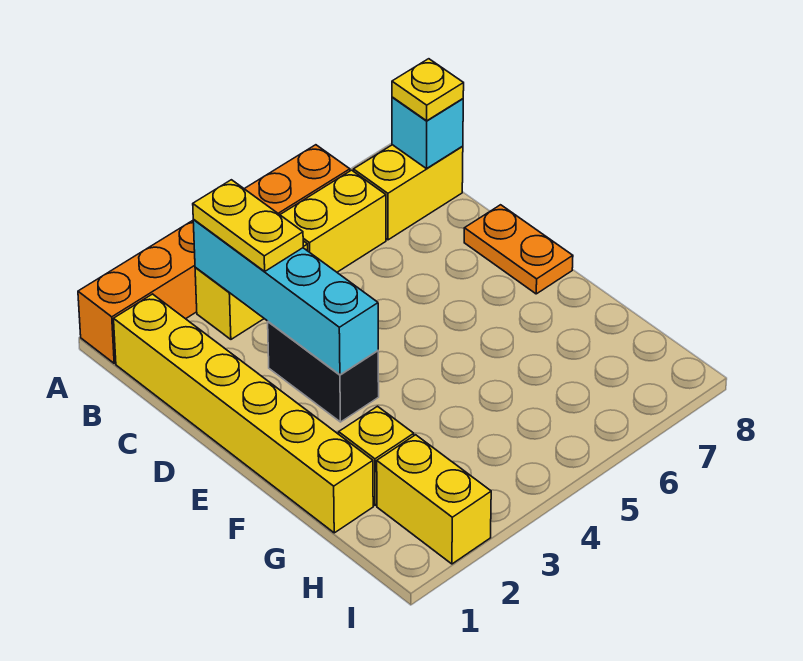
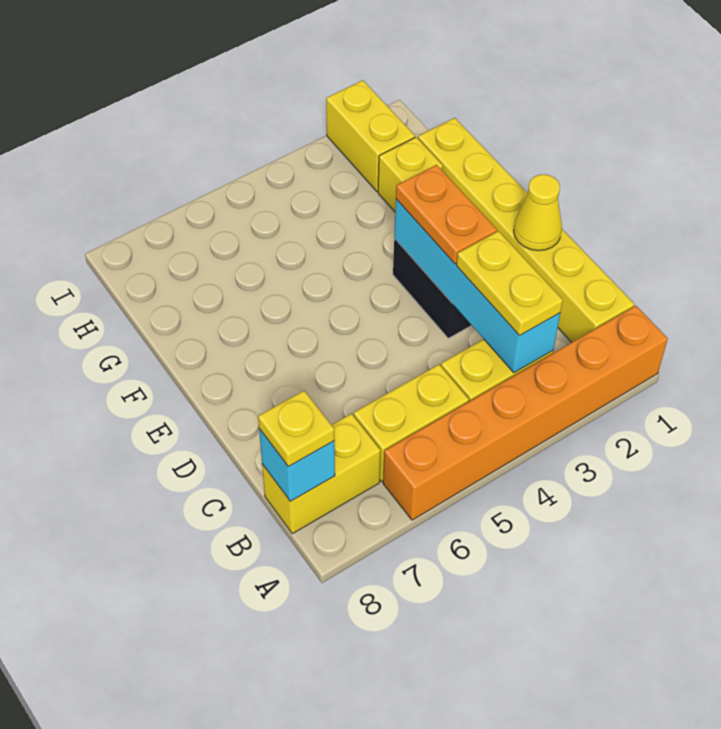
none -> yellow cone D1 level 2
orange plate D8:E8 level 1 -> orange plate D3:E3 level 3

